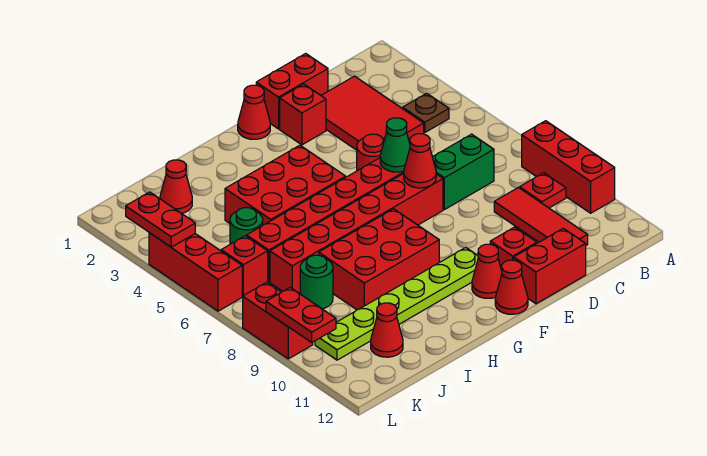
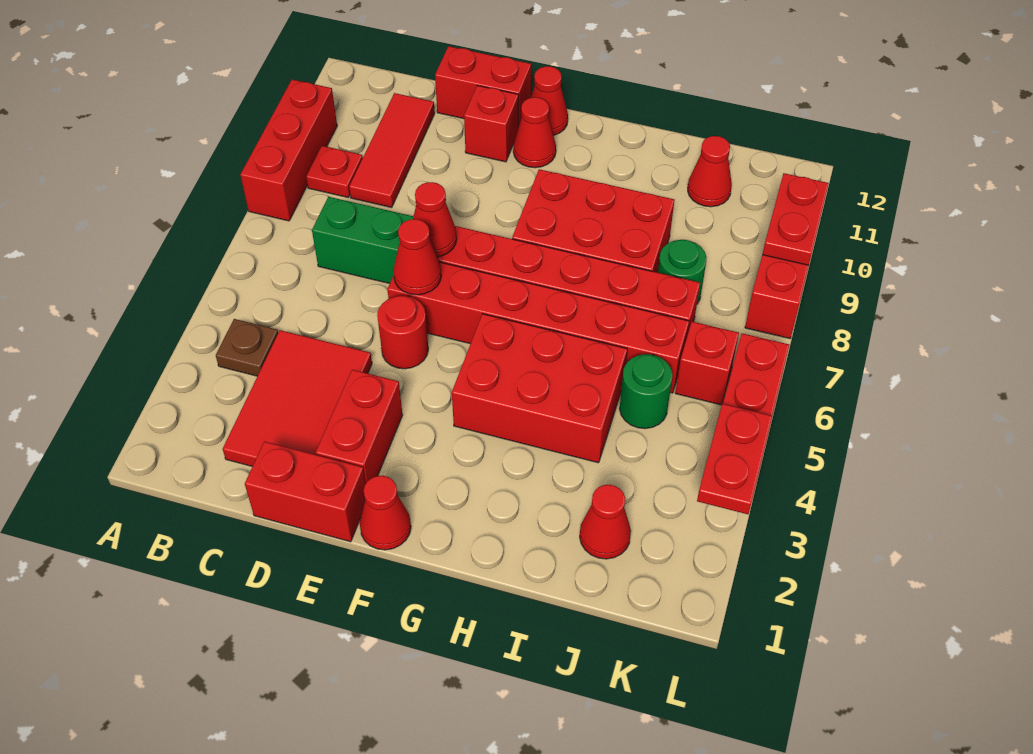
red brick E2 level 1 -> red brick E2:E3 level 1
green cone E6 level 2 -> red cone E6 level 2
lime plate F10:K10 level 1 -> none

